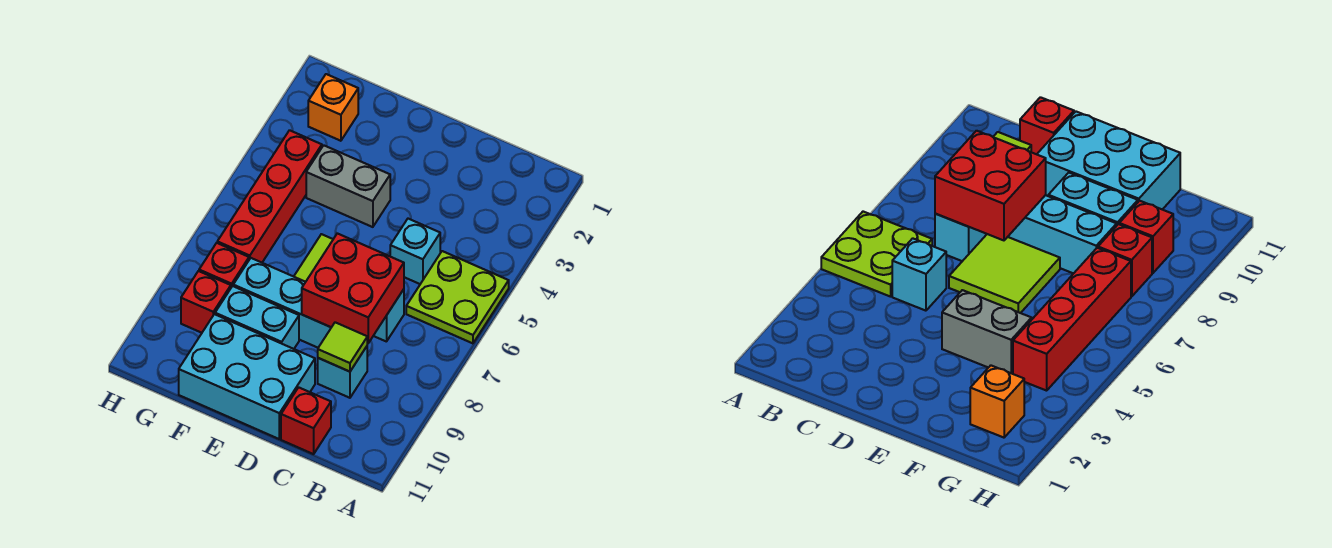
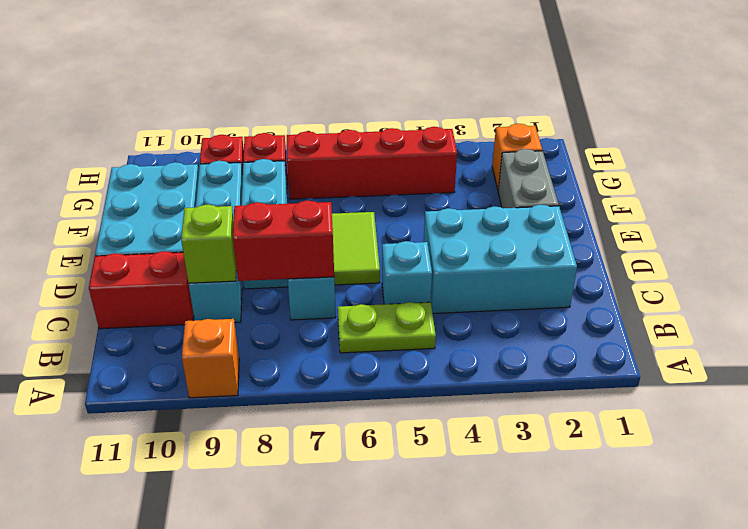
lime plate A5:B6 level 1 -> lime plate B5:B6 level 1
none -> orange brick A9 level 1
none -> cyan brick C2:D4 level 1
red brick C7:D8 level 2 -> red brick C7:C8 level 2
lime tile C9 level 2 -> lime brick C9 level 2
red brick C11 level 1 -> red brick C10:C11 level 1
grey brick E4:F4 level 1 -> grey brick E2:F2 level 1

